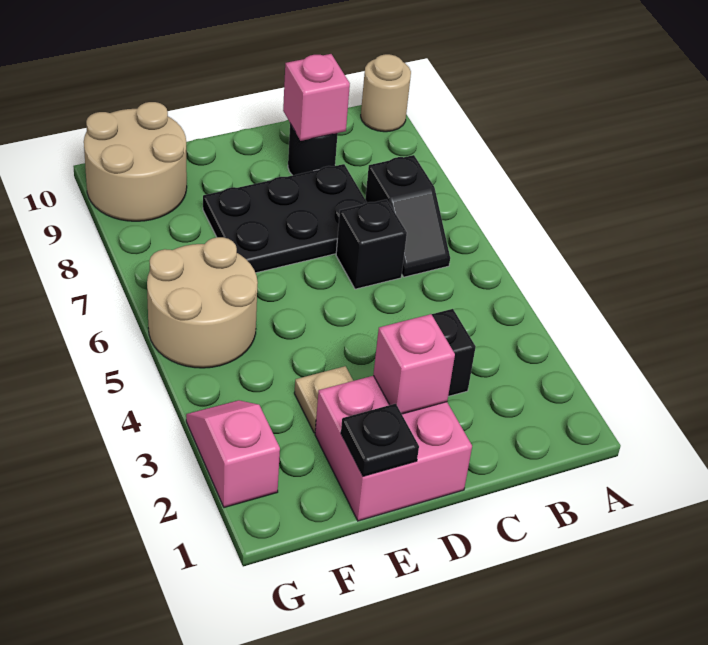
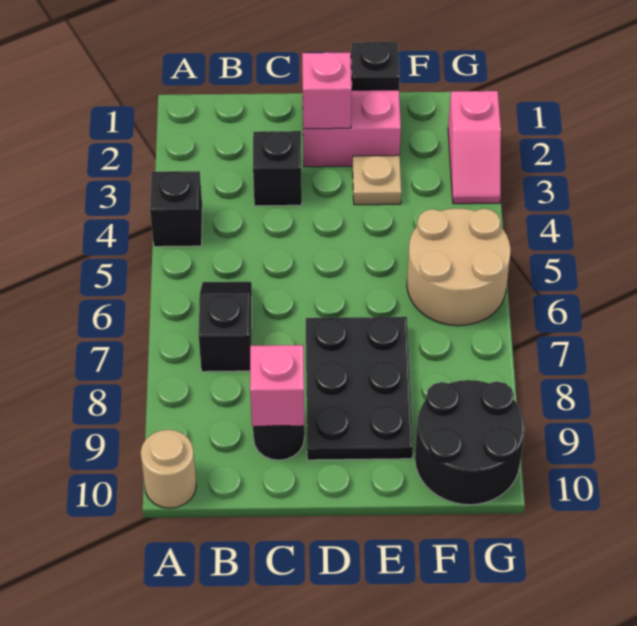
black brick C6 level 1 -> black brick A4 level 1
black plate C7:E8 level 1 -> black plate D7:E9 level 1
tan round brick F9:G10 level 1 -> black round brick F9:G10 level 1

